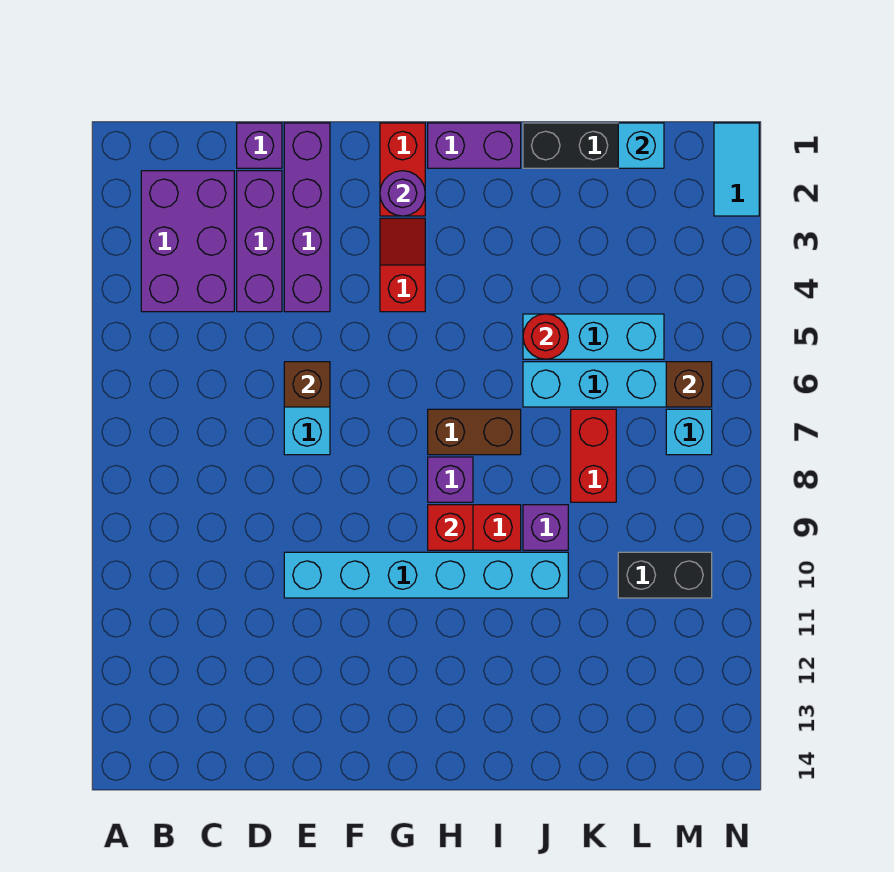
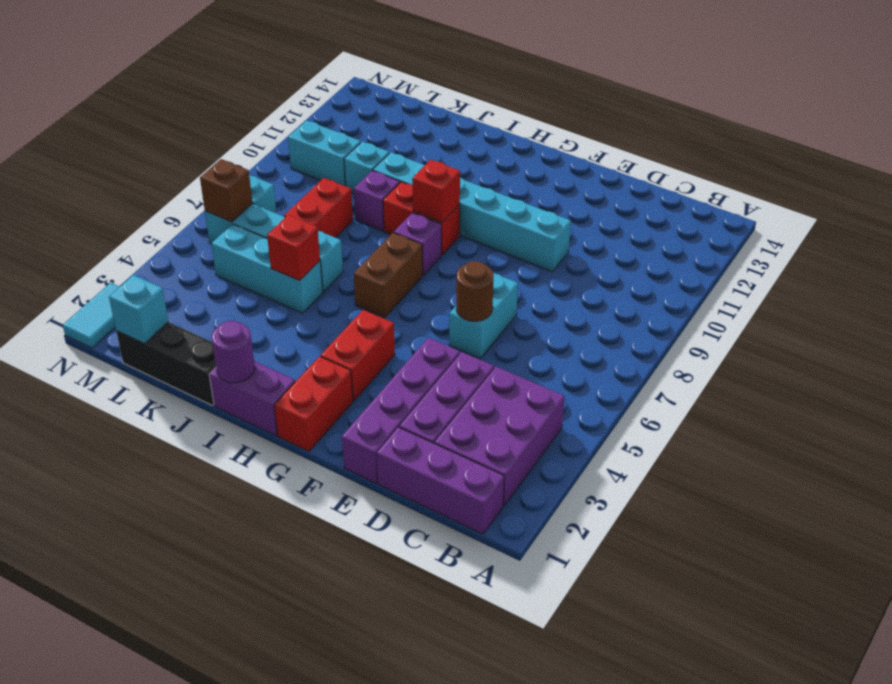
purple brick D1 level 1 -> purple brick B1:D1 level 1
brown brick E6 level 2 -> brown round brick E6 level 2
purple round brick G2 level 2 -> purple round brick I1 level 2
red slope G3:G4 level 1 top 4 -> red brick G3:G4 level 1
brown brick H7:I7 level 1 -> brown brick H6:H7 level 1
red round brick J5 level 2 -> red brick J5 level 2
none -> cyan brick K10 level 1
black brick L10:M10 level 1 -> cyan brick L10:M10 level 1

